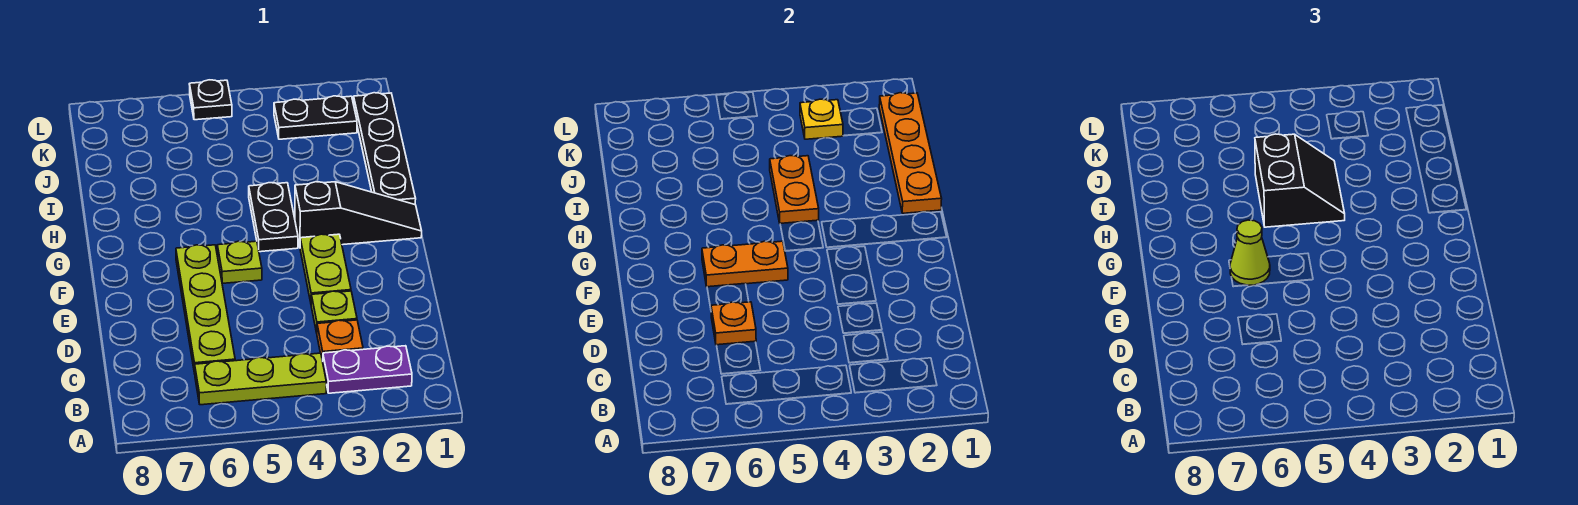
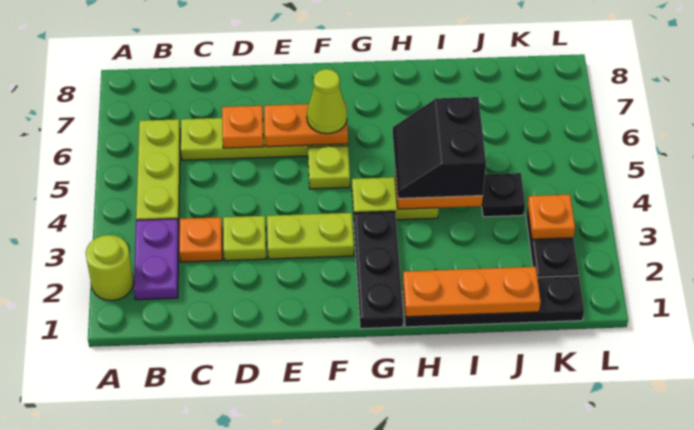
none -> lime round brick A2 level 1
orange plate F5:F6 level 2 -> orange plate E6:F6 level 2
black slope G1:G3 level 1 top 3 -> black plate G1:G3 level 1
black plate G4:H4 level 1 -> lime plate G4:H4 level 1
orange plate H1:K1 level 2 -> orange plate H1:J1 level 2
black slope H4:I5 level 3 top 5 -> black slope H4:I5 level 3 top I
yellow plate K3 level 2 -> orange plate K3 level 2
black plate L5 level 1 -> black plate J4 level 1

